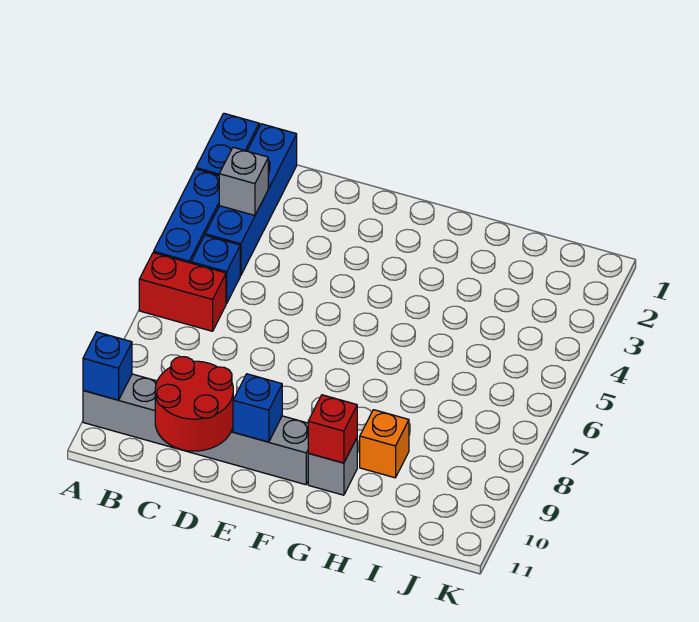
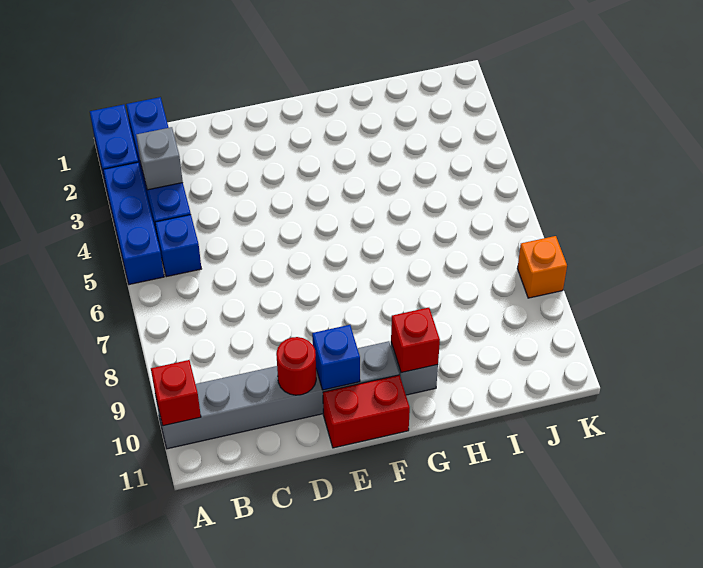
red brick A6:B6 level 1 -> red brick E11:F11 level 1
blue brick A10 level 2 -> red brick A10 level 2
red round brick C10:D11 level 2 -> red round brick D10 level 2
orange brick H9 level 1 -> orange brick K8 level 1

